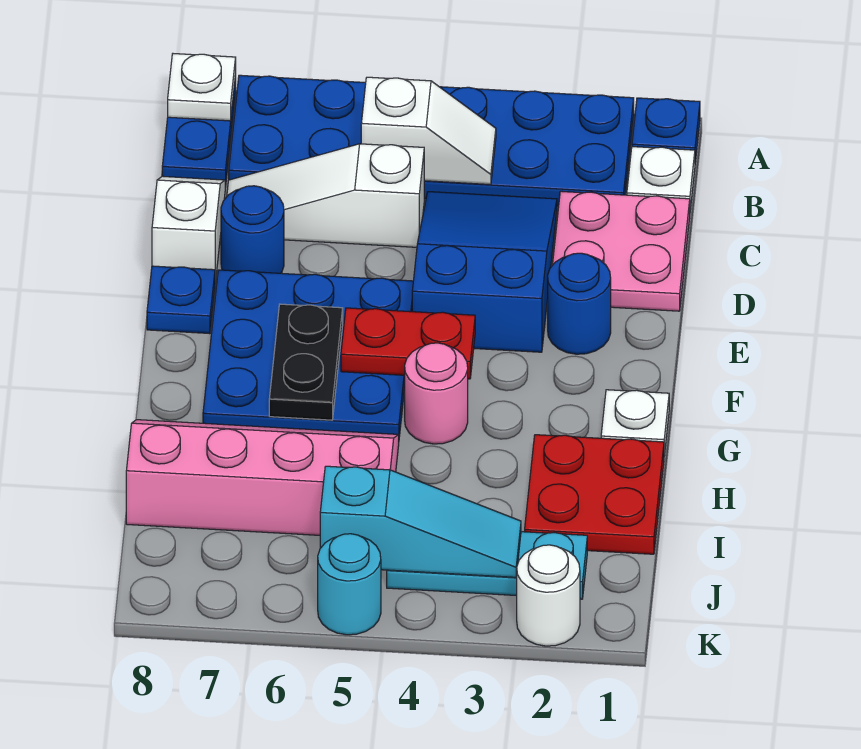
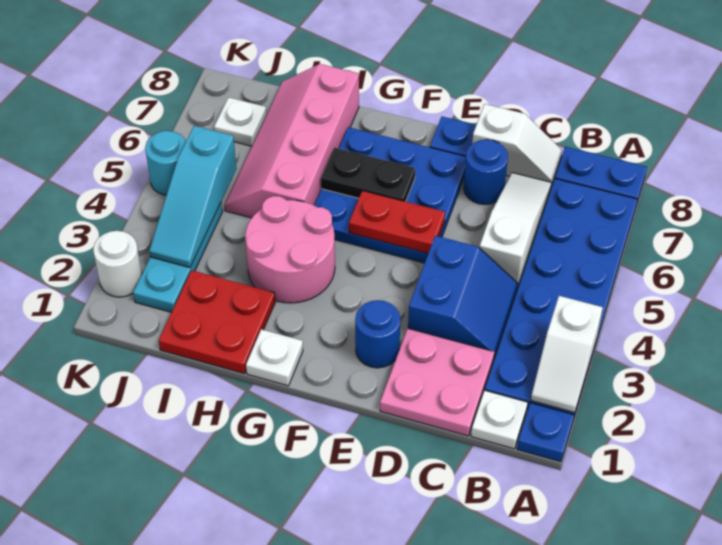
white plate A8 level 2 -> white plate J7 level 1
white slope B4:B5 level 2 top 5 -> white slope A2:A3 level 2 top 3
blue slope C3:E4 level 1 top E -> blue slope C3:D4 level 1 top D
red plate F4:F5 level 2 -> red plate E5:F5 level 2
pink round brick G4 level 1 -> pink round brick G3:H4 level 1
pink slope H5:I8 level 1 top I -> pink slope H5:I8 level 1 top H

